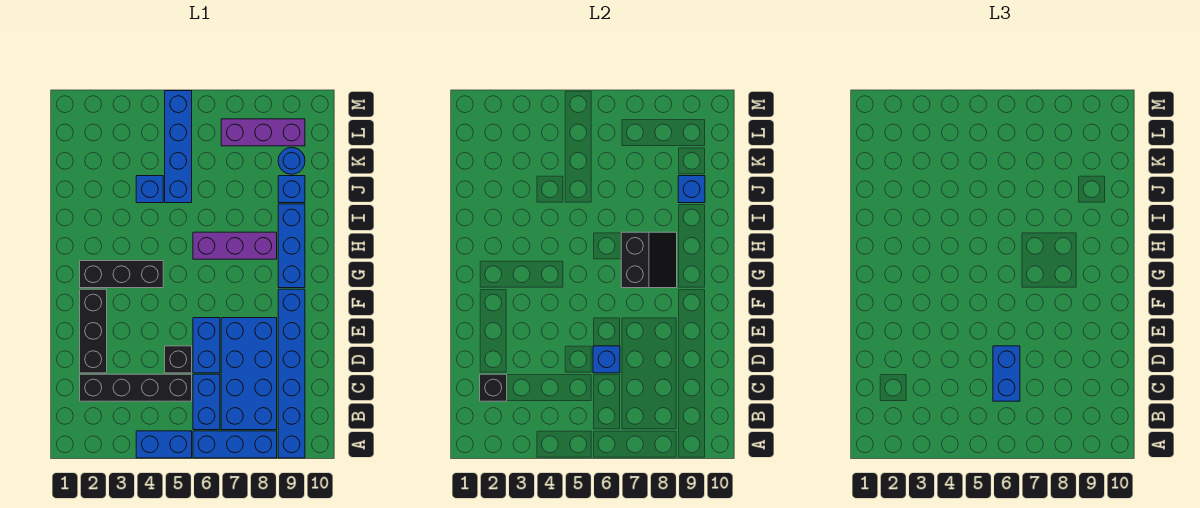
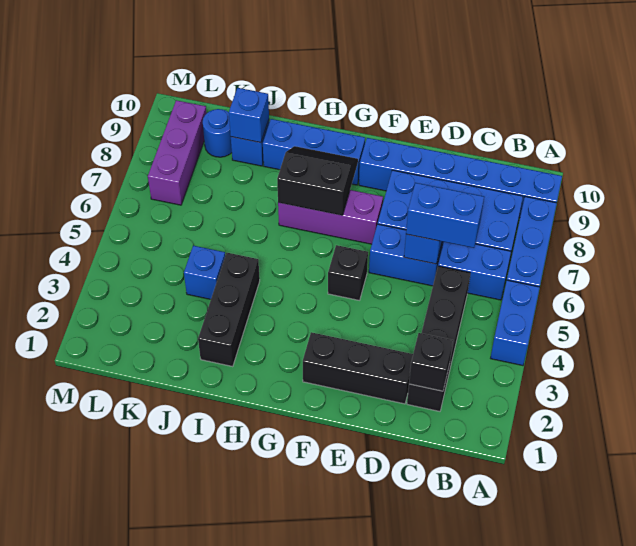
black brick D5 level 1 -> black brick F5 level 1
black brick G2:G4 level 1 -> black brick I2:I4 level 1
purple brick H6:H8 level 1 -> purple brick F7:H7 level 1
blue brick J5:M5 level 1 -> none

